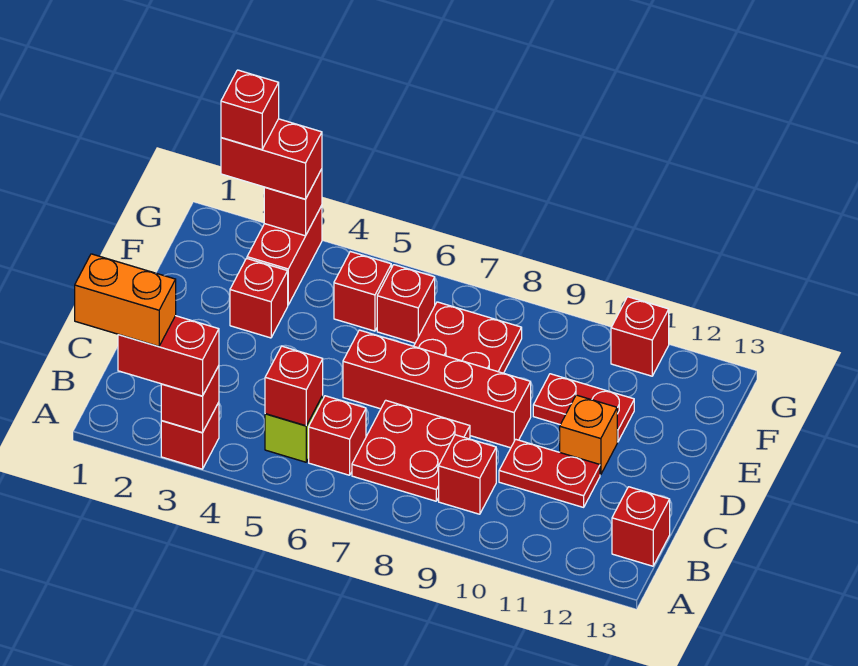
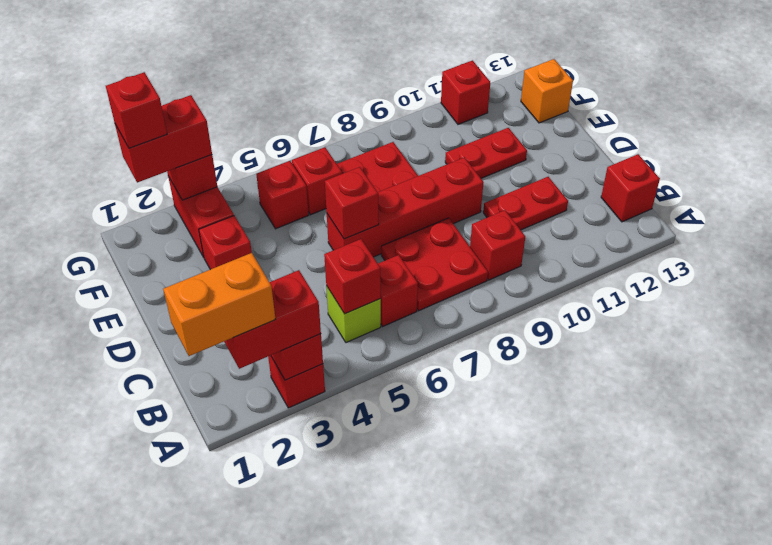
none -> red brick D6 level 2
orange brick D11 level 1 -> orange brick F13 level 1

